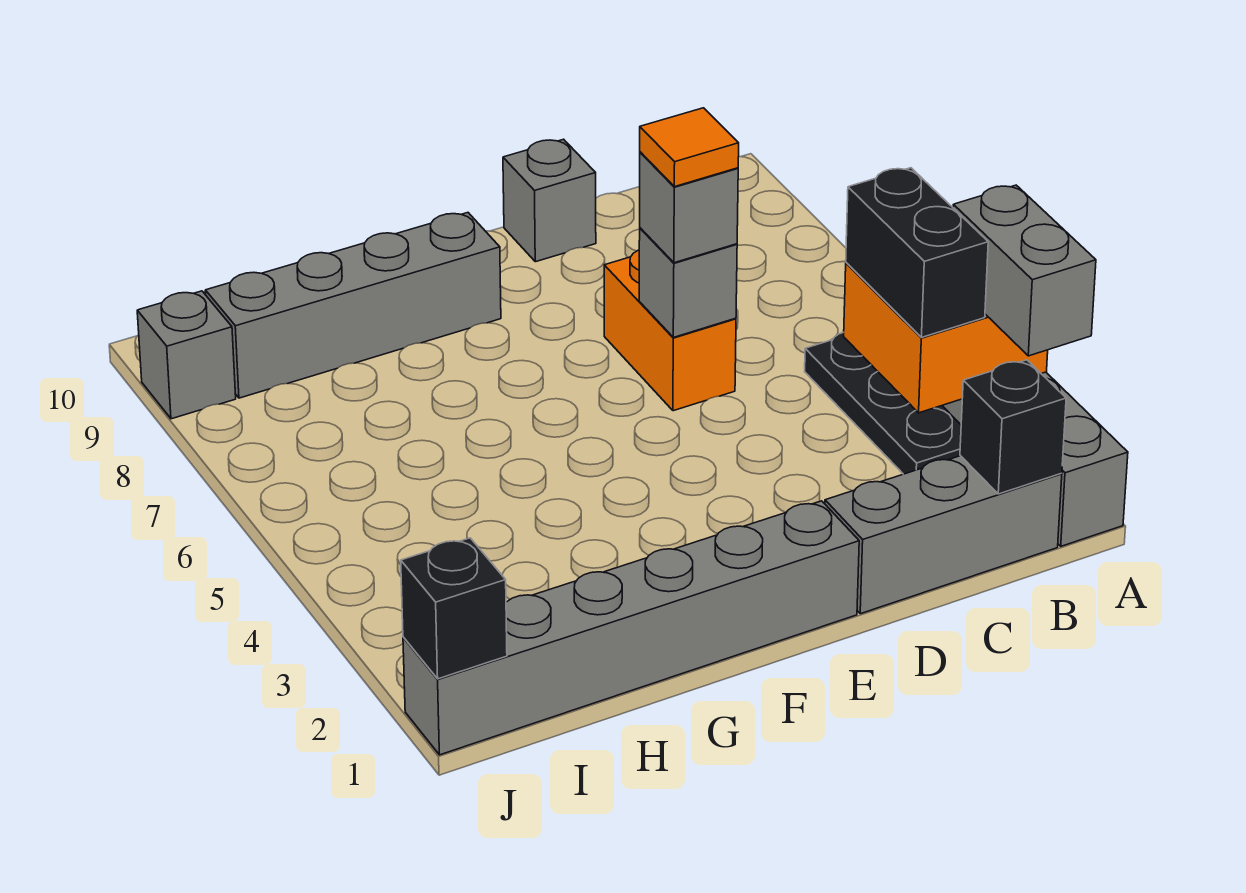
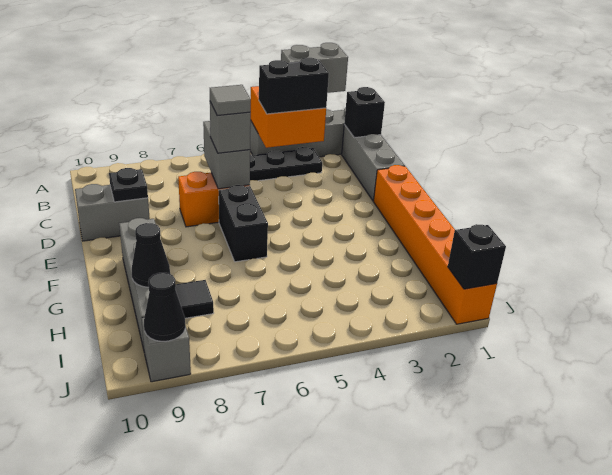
grey brick D6 level 2 -> grey brick C6:D6 level 2
orange tile D6 level 4 -> grey tile D6 level 4
none -> black plate D9 level 2
grey brick D10 level 1 -> grey brick D9:D10 level 1
grey brick E1:J1 level 1 -> orange brick E1:J1 level 1
none -> black brick E6:F6 level 1
none -> black tile H8 level 1
none -> black cone H9 level 2
none -> black cone J9 level 2

